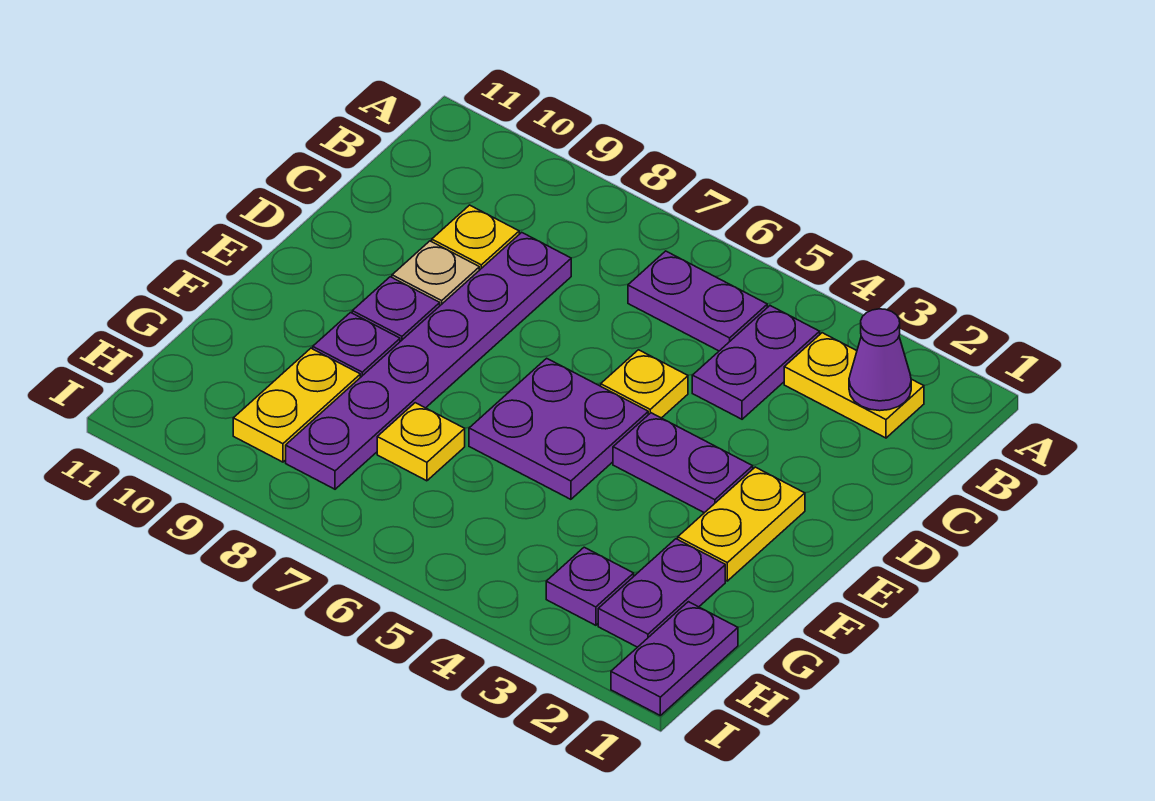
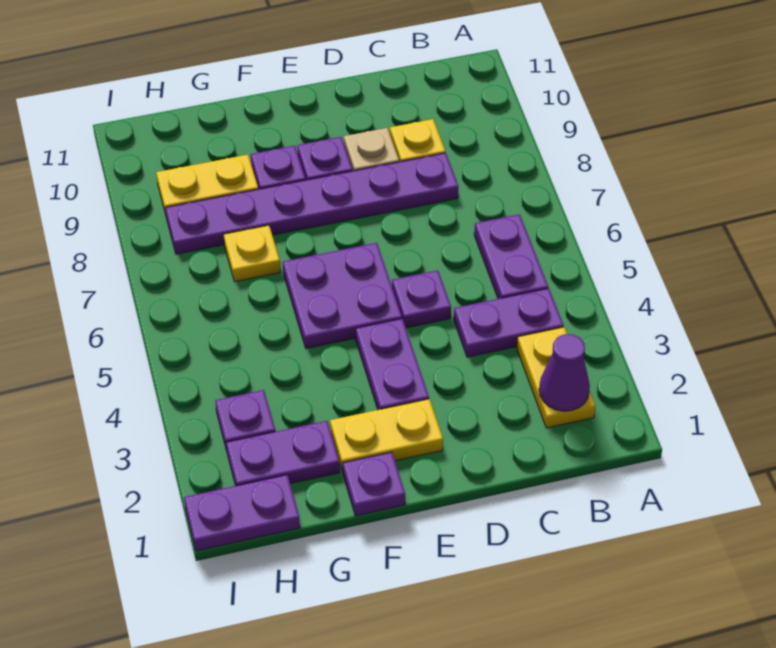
yellow plate D5 level 1 -> purple plate D5 level 1
none -> purple plate F1 level 1

